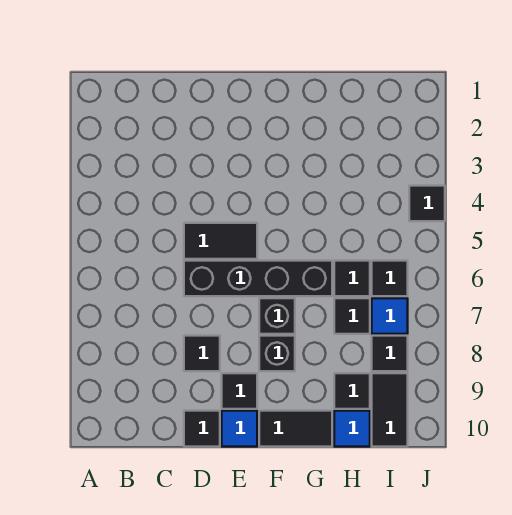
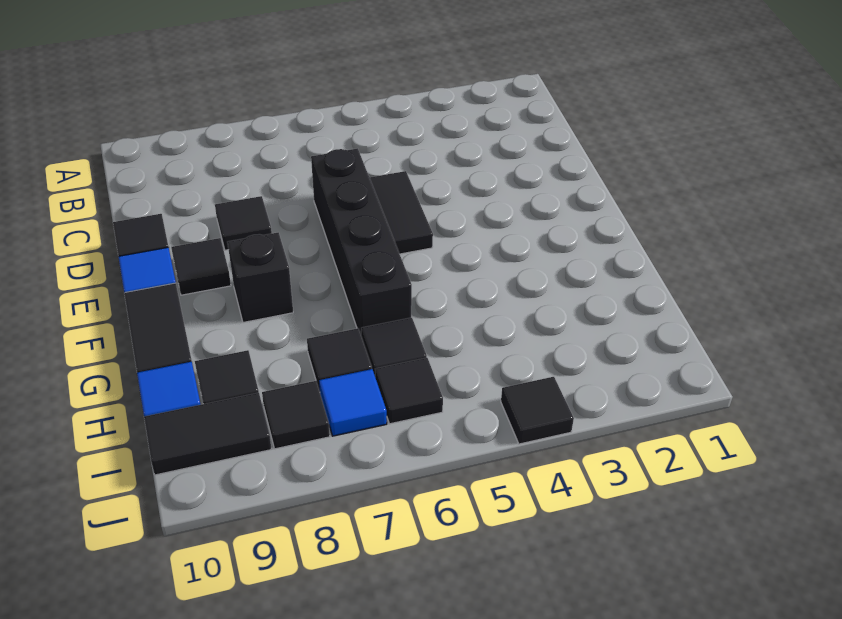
black brick F7 level 1 -> none

